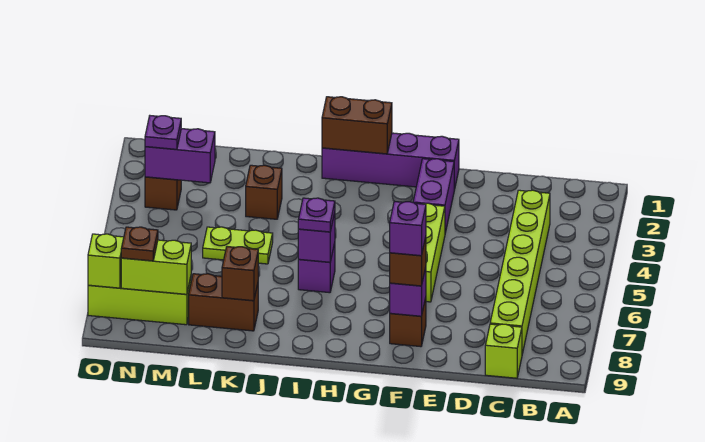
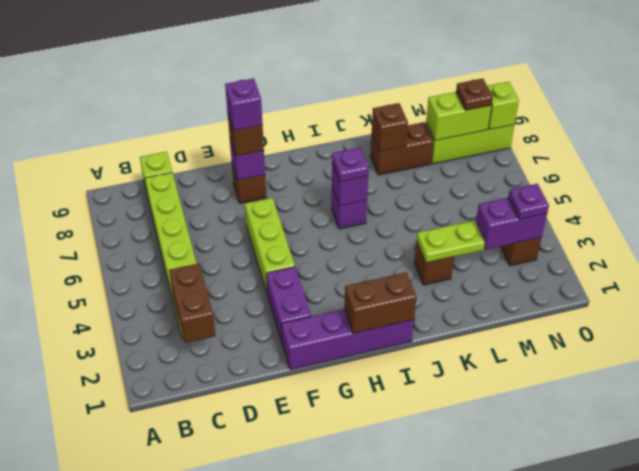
none -> brown brick C2:C3 level 2
lime plate K5:L5 level 1 -> lime plate K3:L3 level 2

